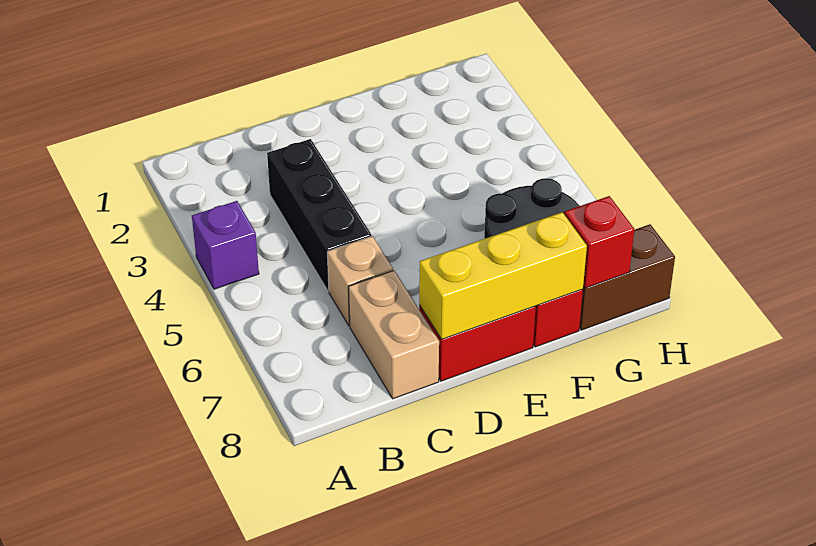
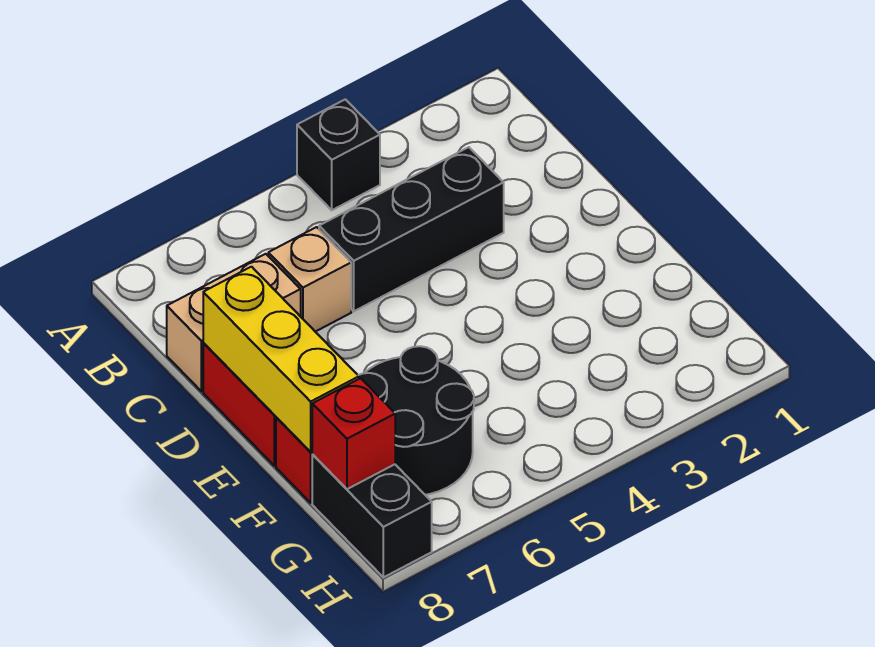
purple brick A4 level 1 -> black brick A4 level 1
brown brick G8:H8 level 1 -> black brick G8:H8 level 1

